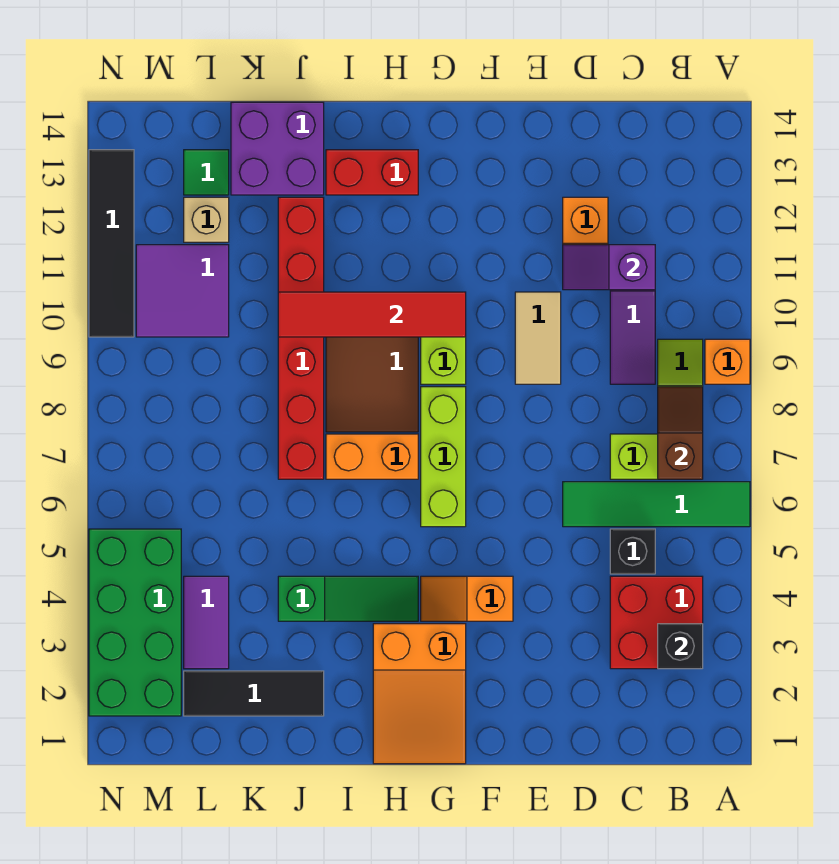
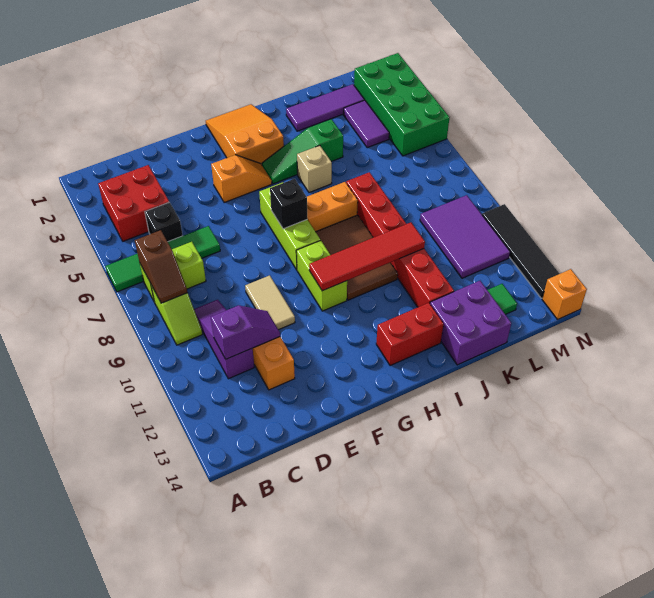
orange brick A9 level 1 -> orange brick N14 level 1
black brick B3 level 2 -> black brick G7 level 2
black tile J2:L2 level 1 -> purple tile J2:L2 level 1
purple tile L10:M11 level 1 -> purple tile L9:M11 level 1
tan brick L12 level 1 -> tan brick I5 level 1

